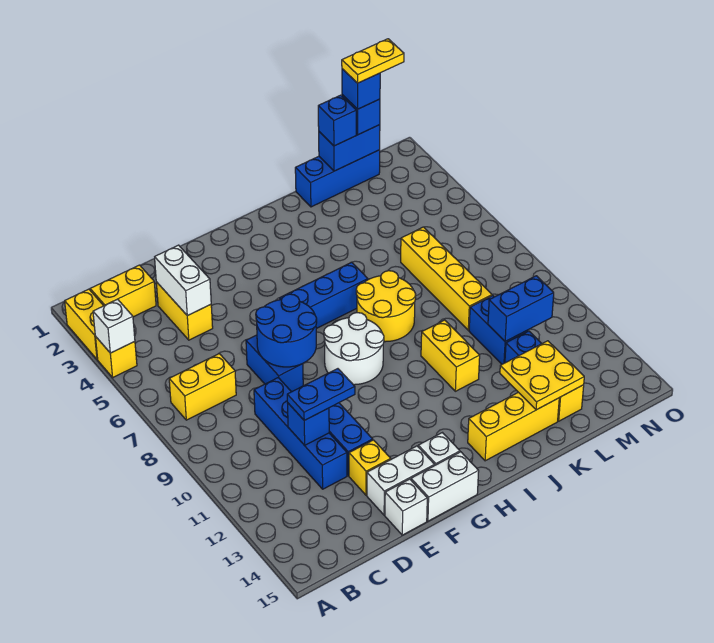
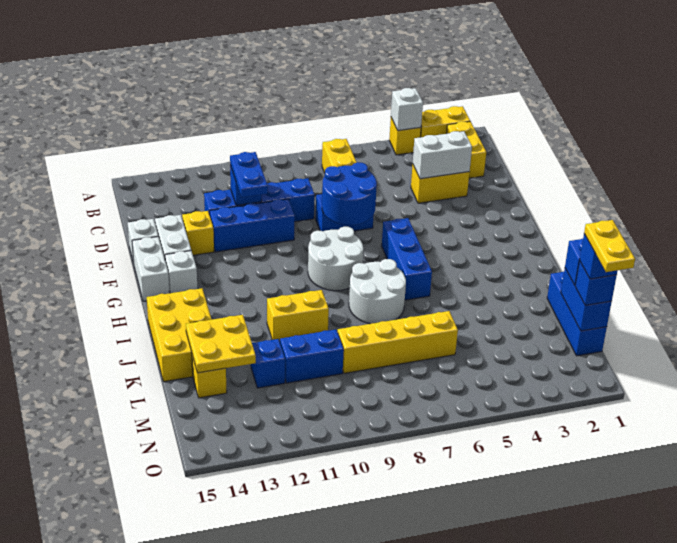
yellow round brick I7:J8 level 1 -> white round brick I7:J8 level 1
yellow brick I14:K14 level 1 -> yellow brick I14:K15 level 1
blue brick L11:M11 level 2 -> none

